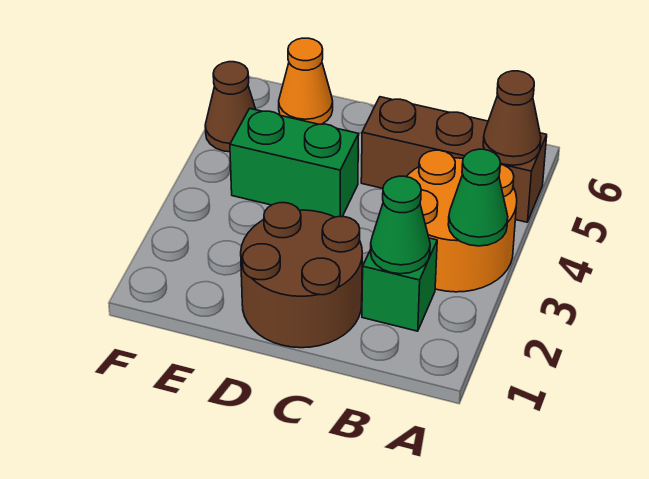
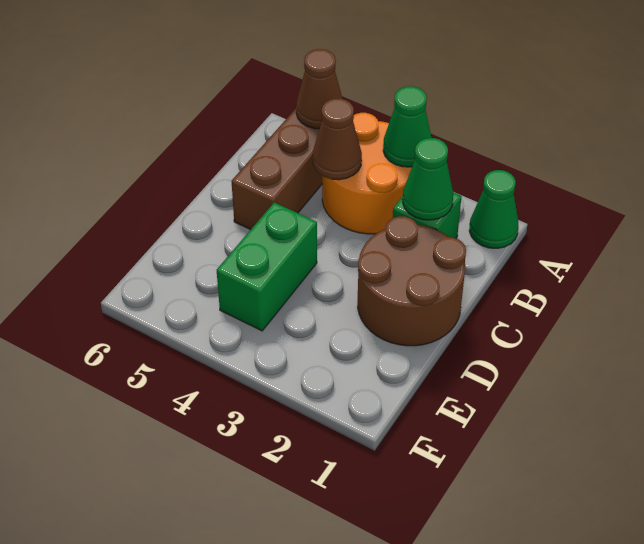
none -> green cone A1 level 1
orange cone E6 level 1 -> none
brown cone F5 level 1 -> brown cone B4 level 2

